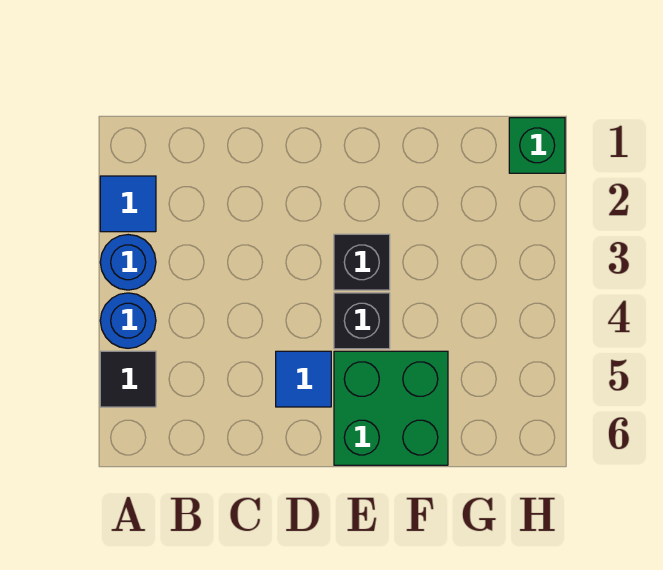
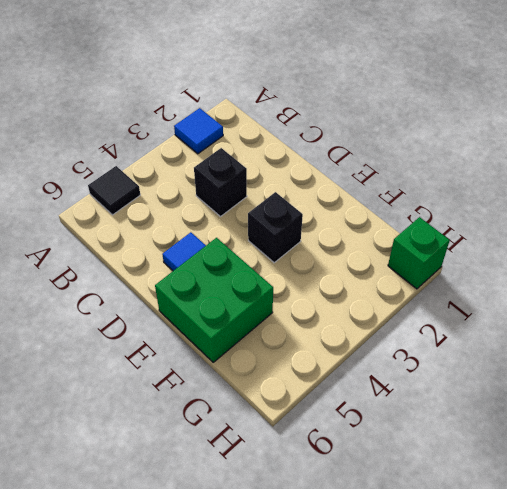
blue round brick A3 level 1 -> none
blue round brick A4 level 1 -> none
black brick E4 level 1 -> black brick C3 level 1

